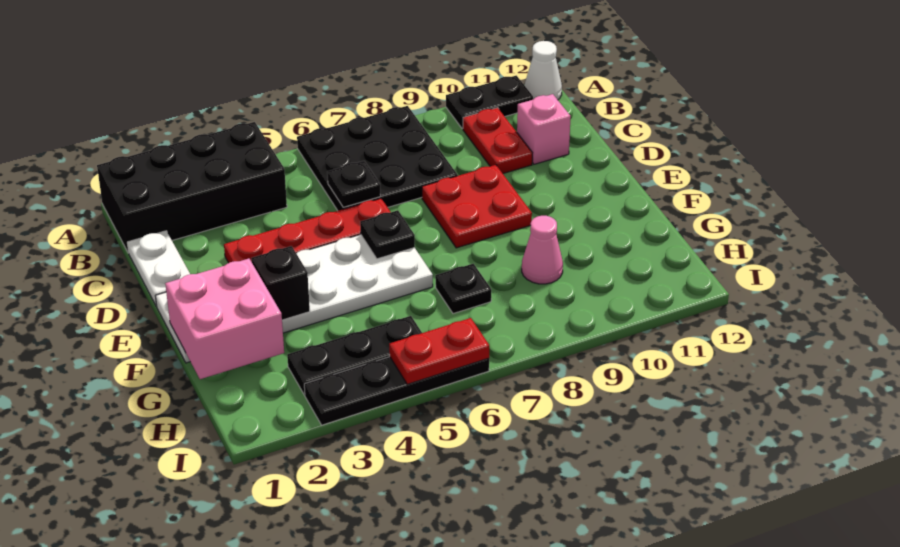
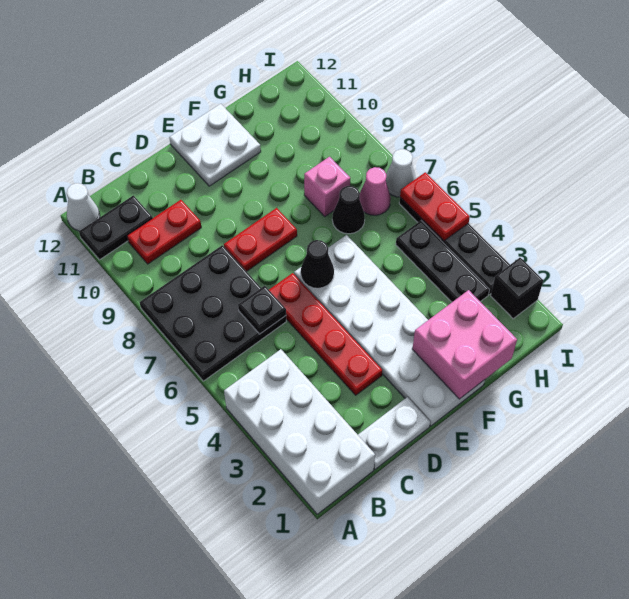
black brick A1:B4 level 1 -> white brick A1:B4 level 1
black plate A10:A11 level 1 -> black plate A11:B11 level 1
pink brick C11 level 1 -> pink brick G8 level 1
red plate D8:E9 level 1 -> red plate D8:E8 level 1
black plate E6 level 2 -> black cone E6 level 2
none -> white plate E11:F12 level 1
black brick F3 level 2 -> black brick I2 level 1
black plate G7 level 1 -> black cone G7 level 1
pink cone G9 level 1 -> pink cone H7 level 1
none -> white cone I7 level 1

